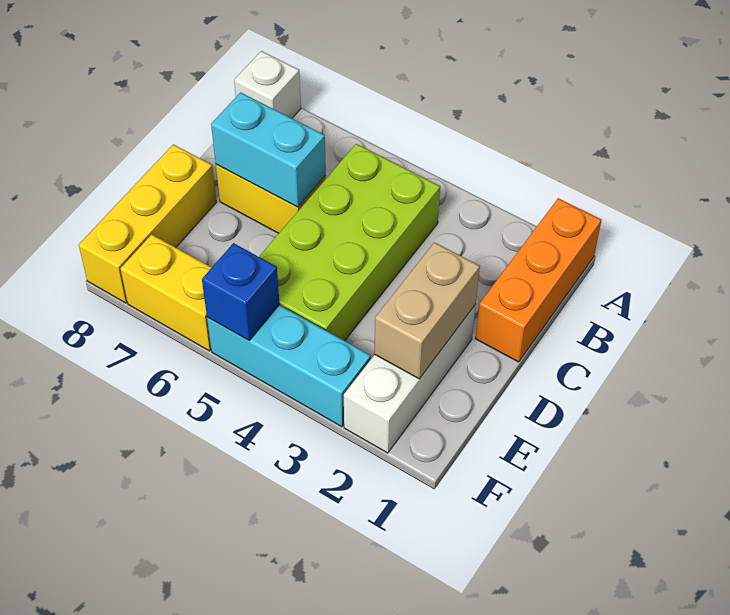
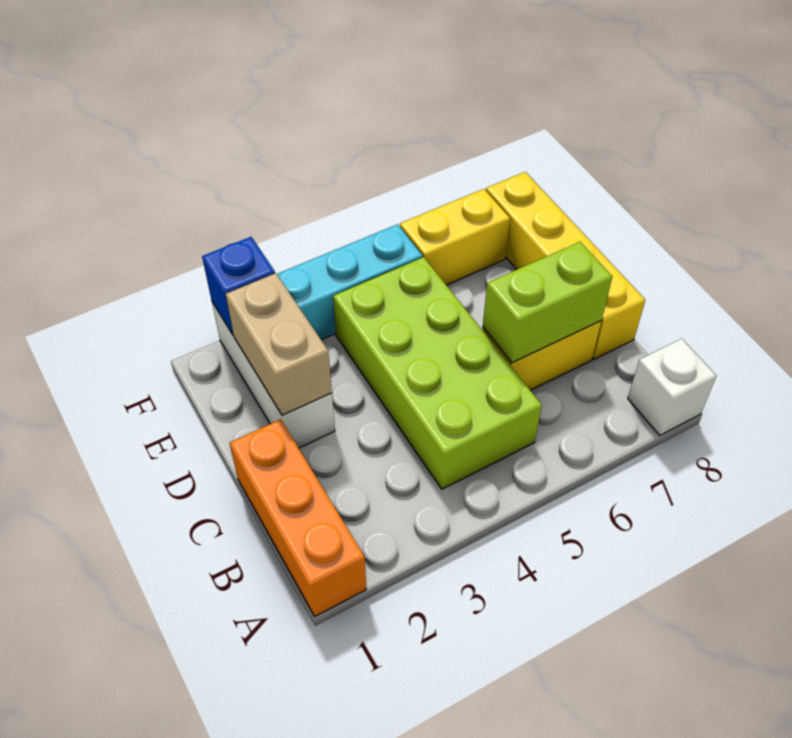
cyan brick C6:C7 level 2 -> lime brick C6:C7 level 2
yellow brick D8:F8 level 1 -> yellow brick C8:F8 level 1
blue brick F5 level 2 -> blue brick F2 level 2

